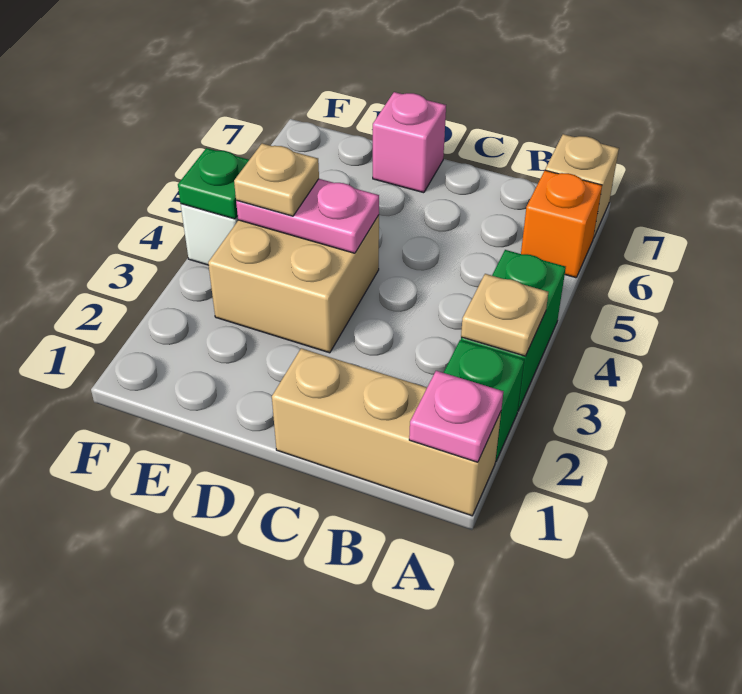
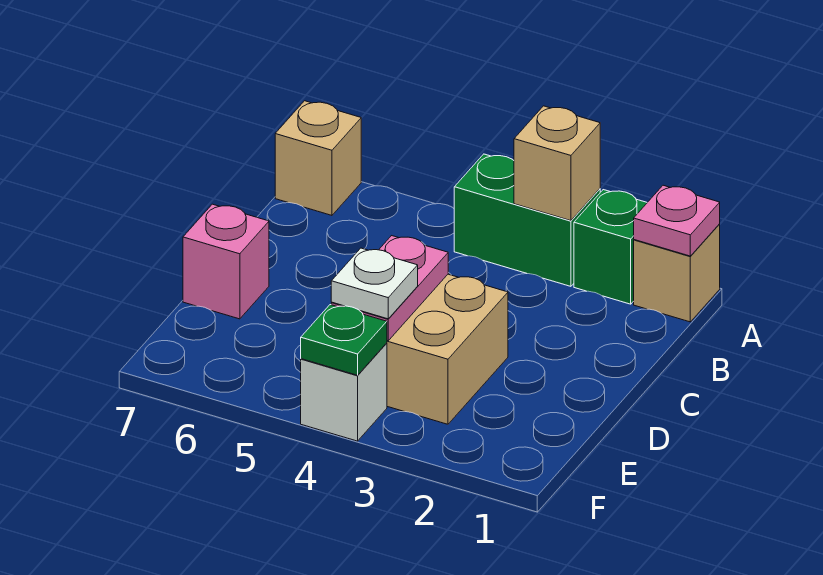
tan brick A1:C1 level 1 -> tan brick A1 level 1
tan plate A3 level 2 -> tan brick A3 level 2
orange brick A6 level 1 -> none
tan plate E4 level 3 -> white plate E4 level 3

